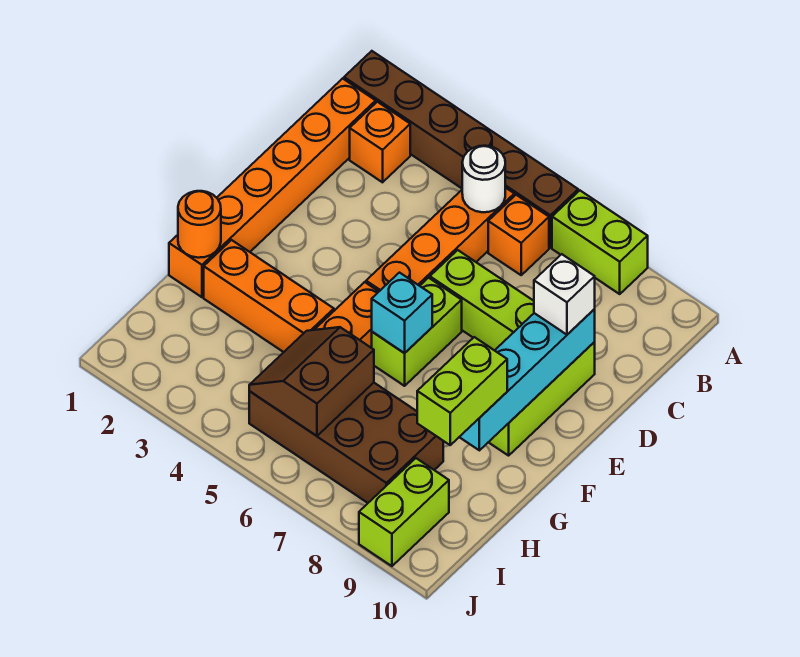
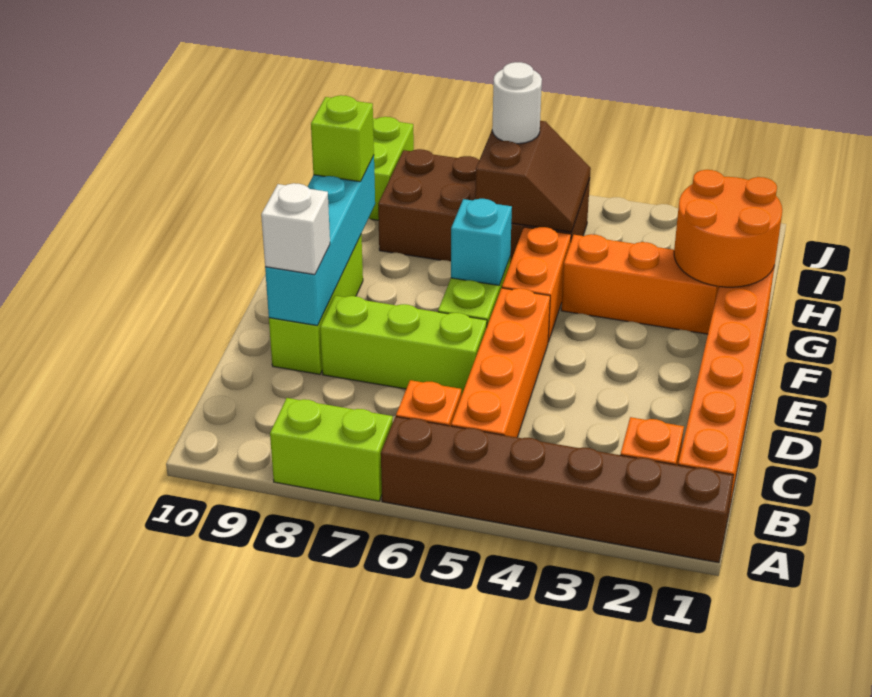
white round brick B5 level 2 -> white round brick I6 level 3
orange round brick G1 level 2 -> orange round brick G1:H2 level 2
lime brick G9:H9 level 3 -> lime brick G9 level 3

